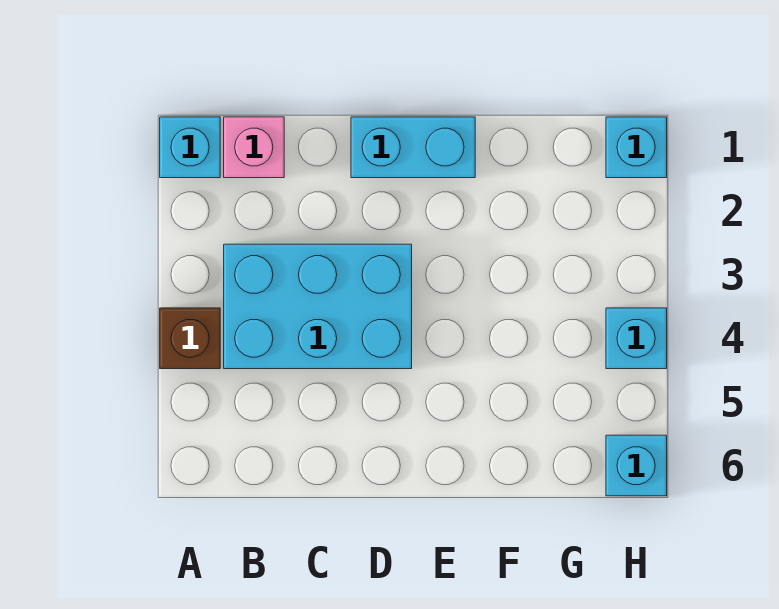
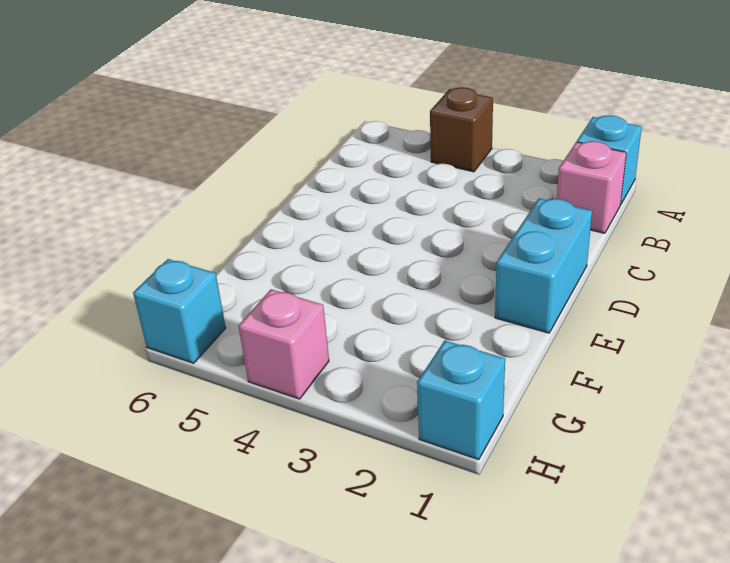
cyan brick B3:D4 level 1 -> none
cyan brick H4 level 1 -> pink brick H4 level 1

